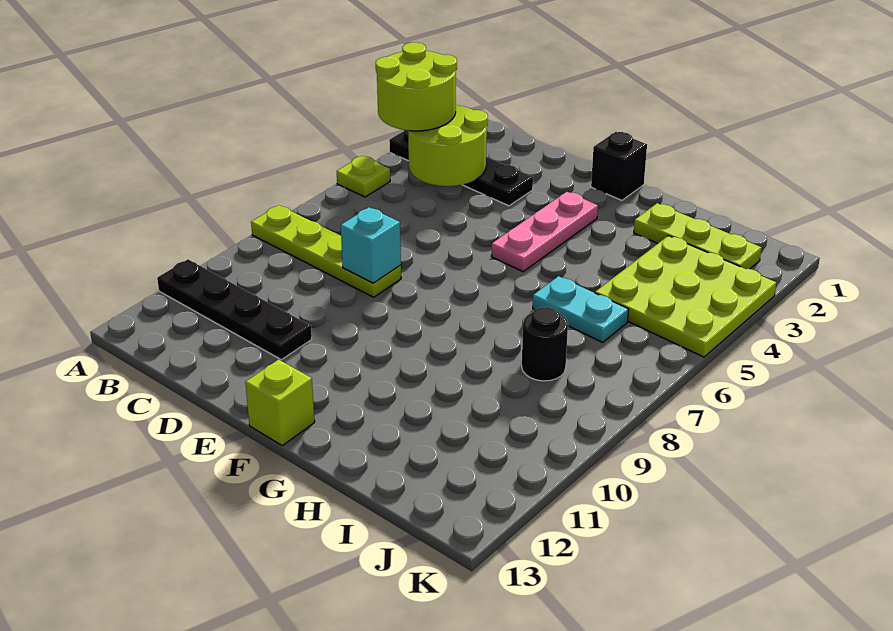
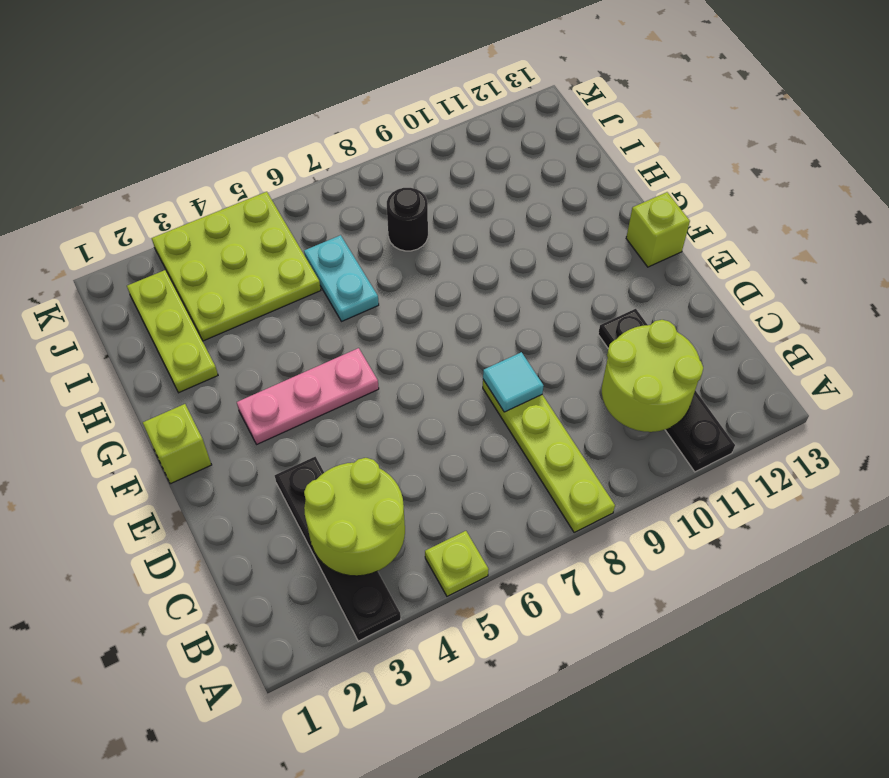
lime round brick A3:B4 level 3 -> lime round brick B10:C11 level 2
cyan brick D8 level 2 -> cyan tile D8 level 2
black brick F1 level 1 -> lime brick F1 level 1

